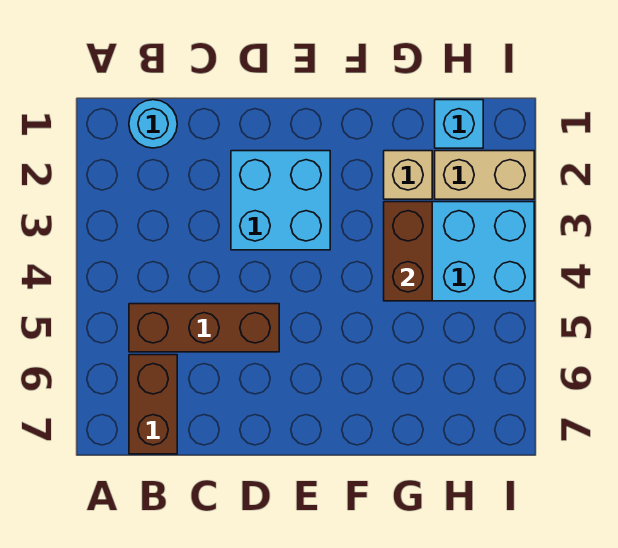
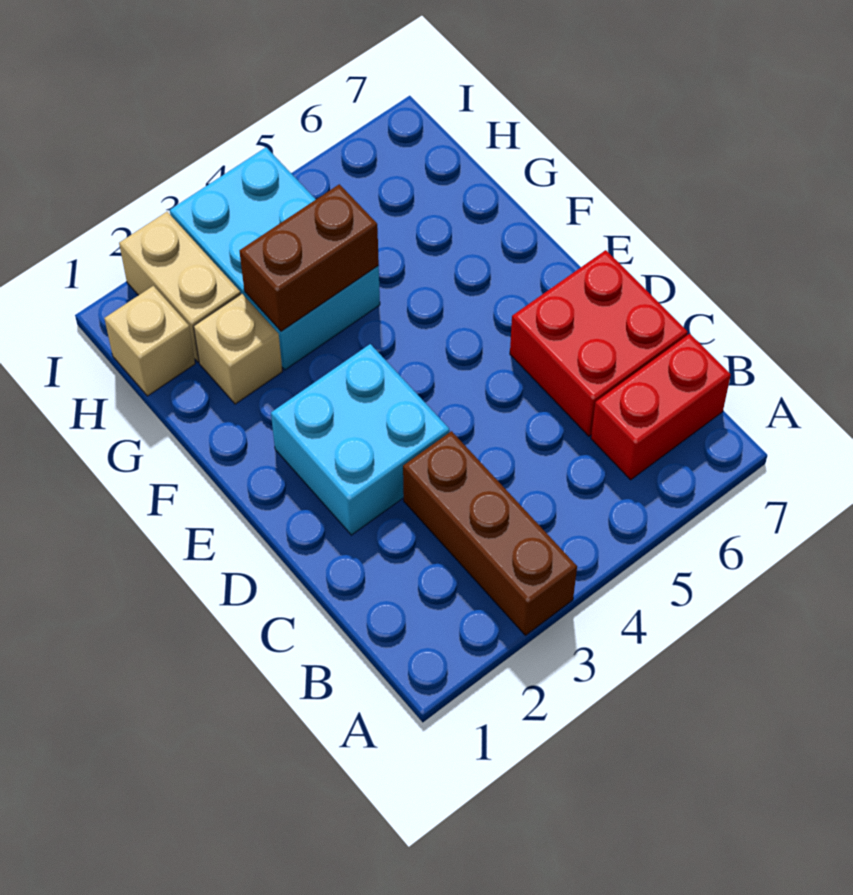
cyan round brick B1 level 1 -> none
brown brick B5:D5 level 1 -> brown brick A3:C3 level 1
brown brick B6:B7 level 1 -> red brick B6:B7 level 1
none -> red brick C6:D7 level 1
cyan brick H1 level 1 -> tan brick H1 level 1

